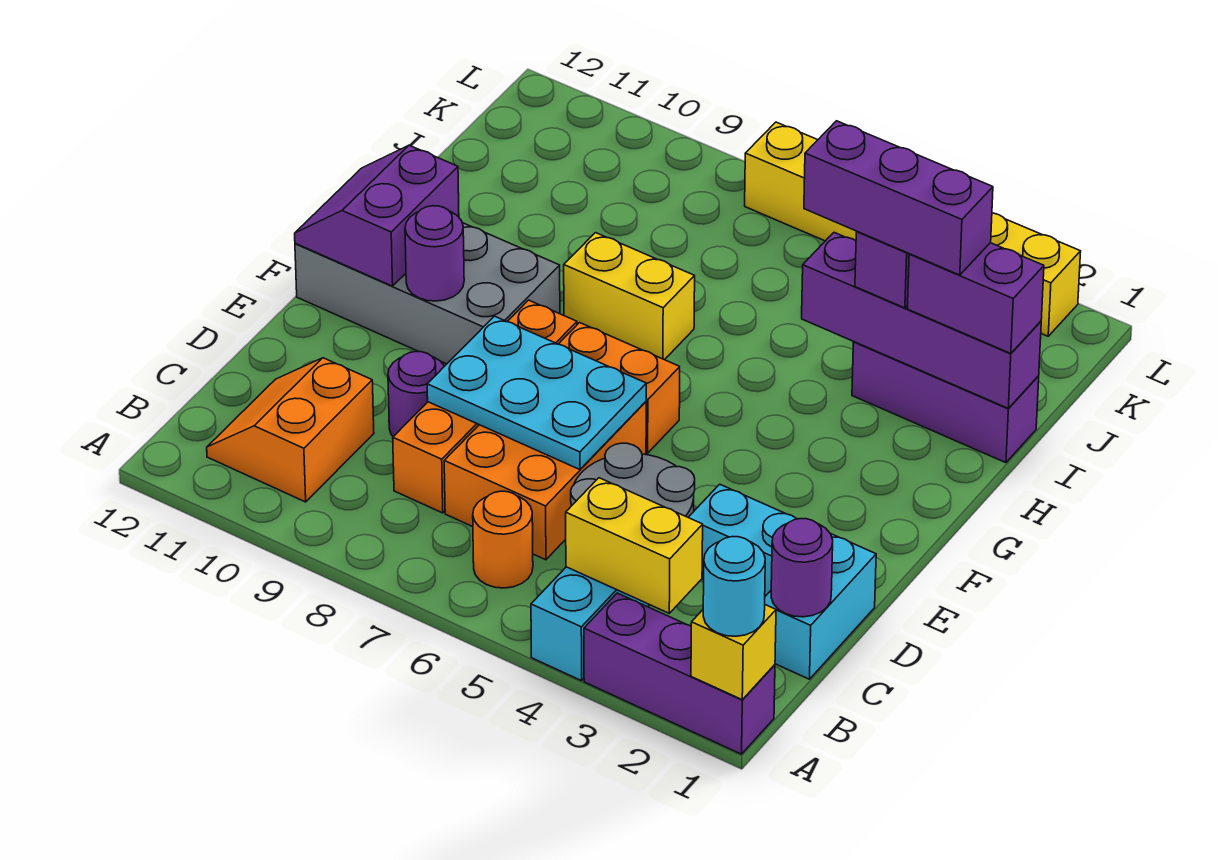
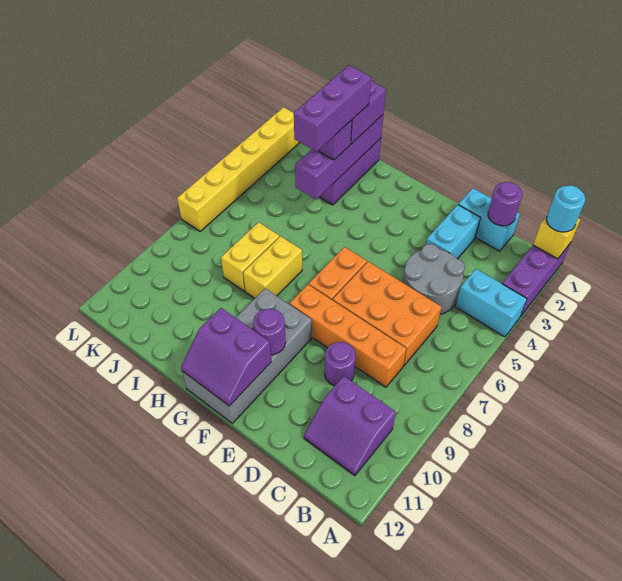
yellow brick B3:B4 level 2 -> yellow brick I7:I8 level 1
orange round brick B6 level 1 -> none
orange slope B10:C11 level 1 top 10 -> purple slope B10:C11 level 1 top 10
cyan plate D6:E8 level 2 -> none

